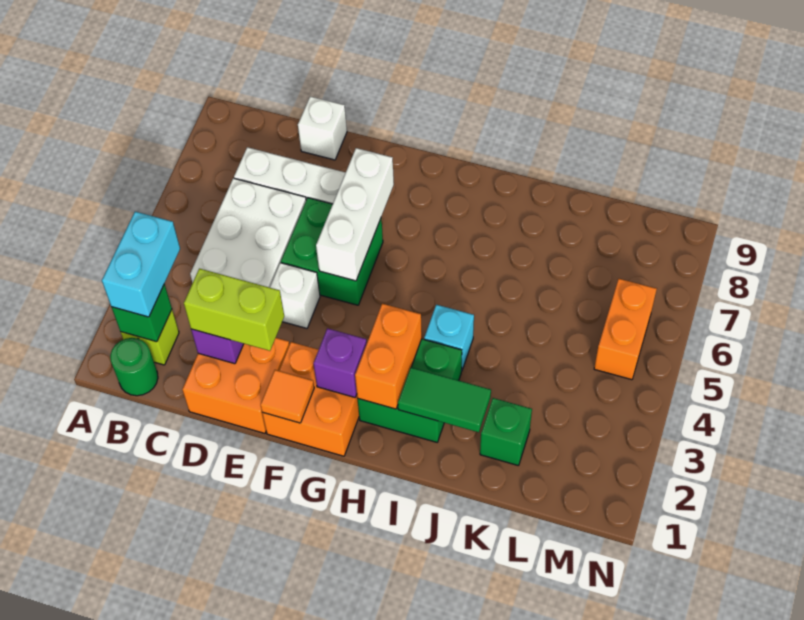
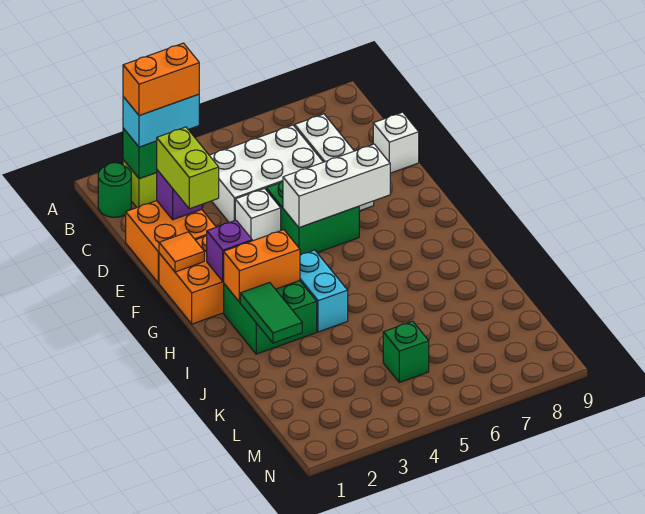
cyan brick I4 level 1 -> cyan brick H4:I4 level 1
green brick K2 level 1 -> green brick L5 level 1
orange brick M5:M6 level 1 -> orange brick B2:B3 level 4

